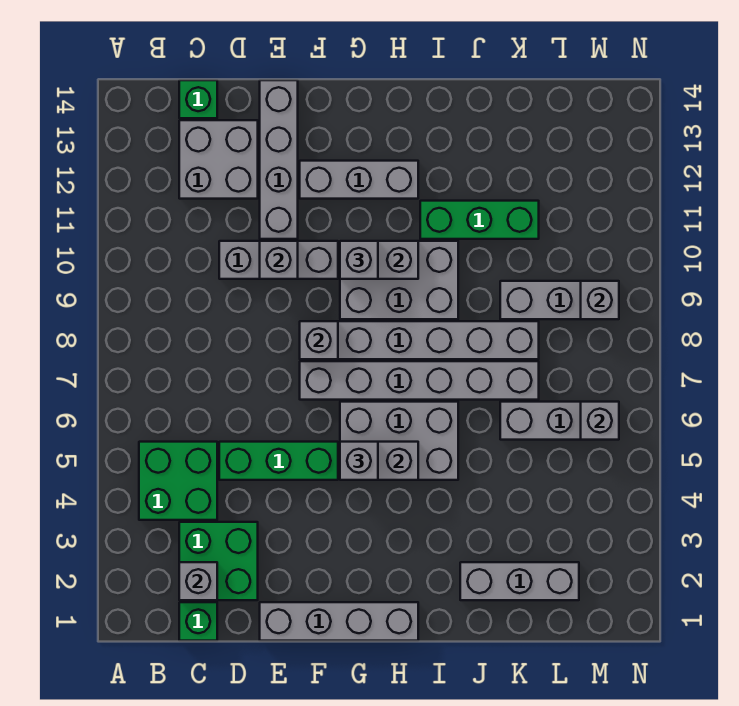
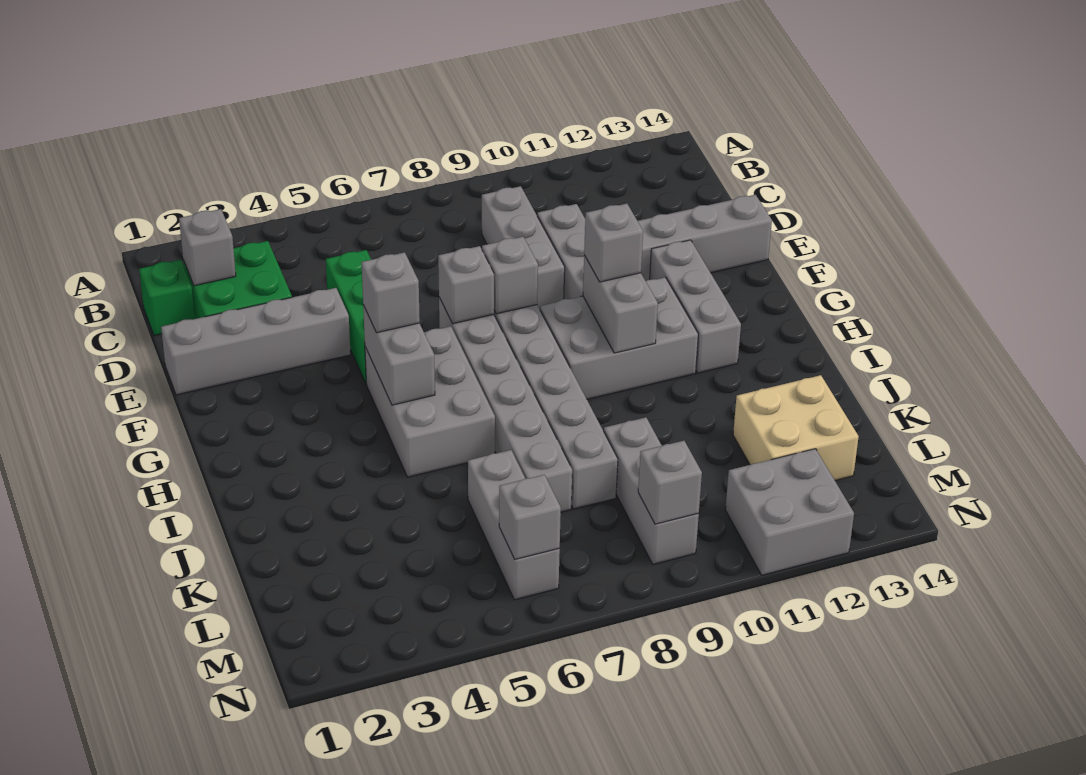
green brick B4:C5 level 1 -> none
grey brick C12:D13 level 1 -> grey brick M11:N12 level 1
green brick C14 level 1 -> none
grey brick E1:H1 level 1 -> grey brick E1:E4 level 1
grey brick E10 level 2 -> grey brick F7 level 2
grey brick G9:I10 level 1 -> grey brick G9:H11 level 1
green brick I11:K11 level 1 -> none
grey brick J2:L2 level 1 -> grey brick C9:E9 level 1
none -> tan brick K12:L13 level 1

